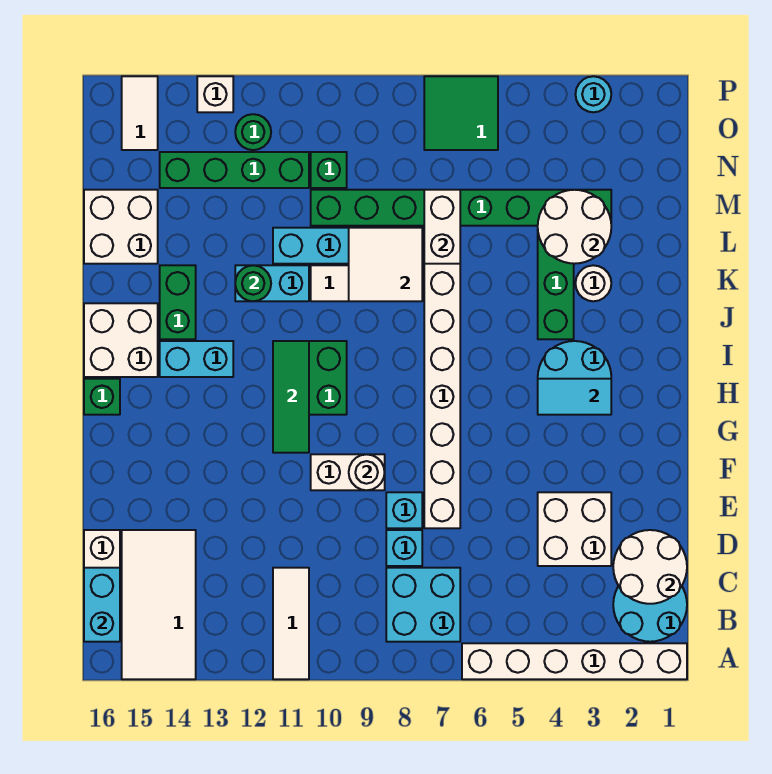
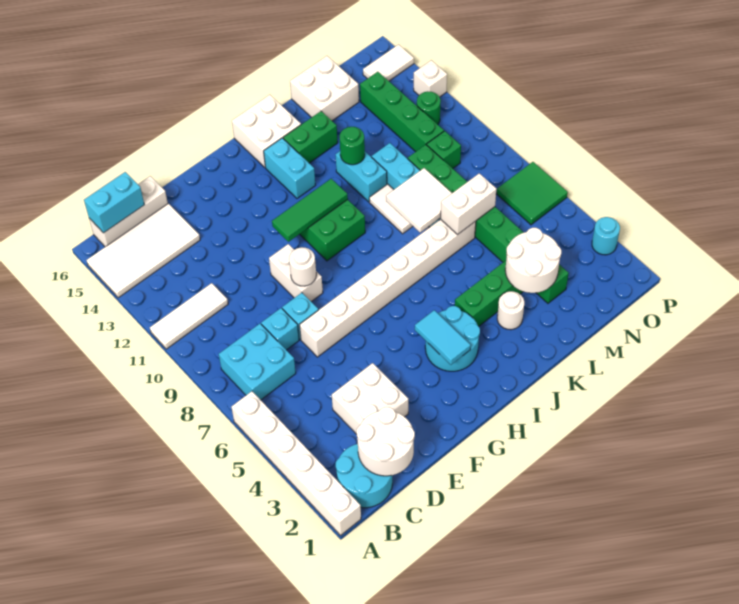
green brick H16 level 1 -> none

